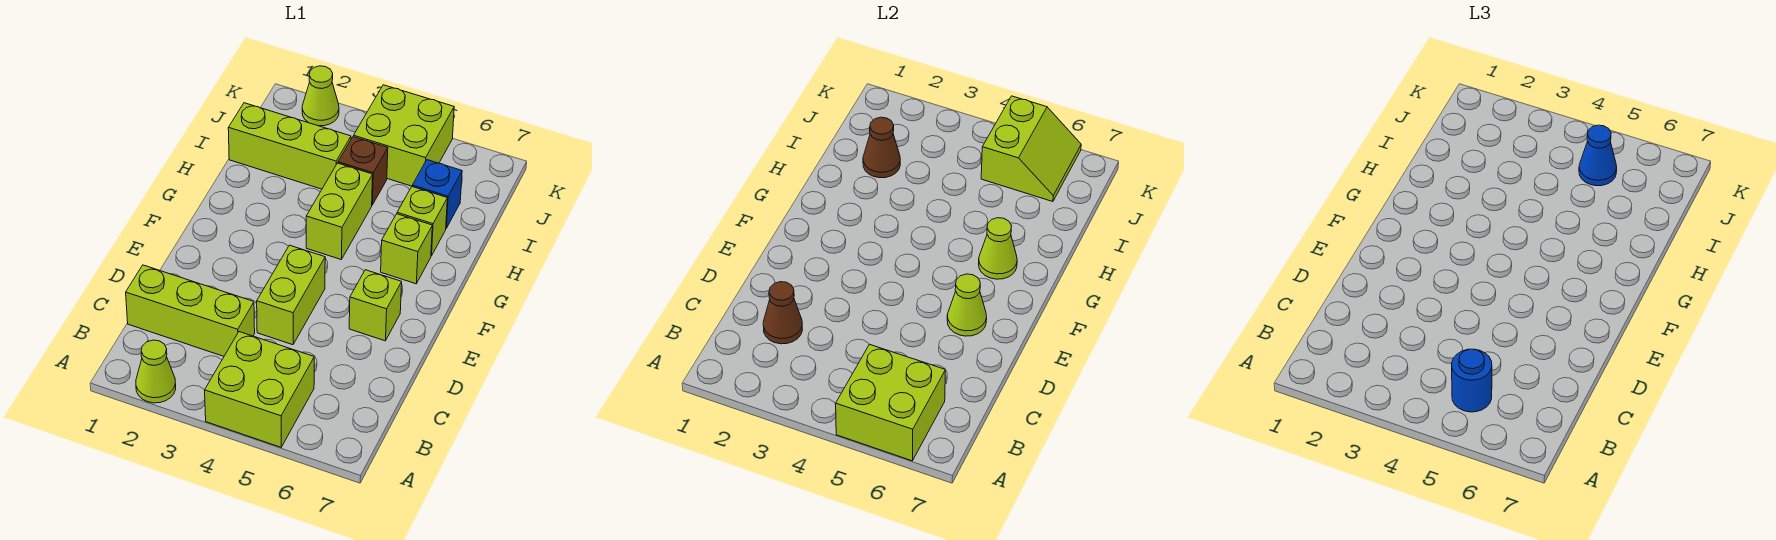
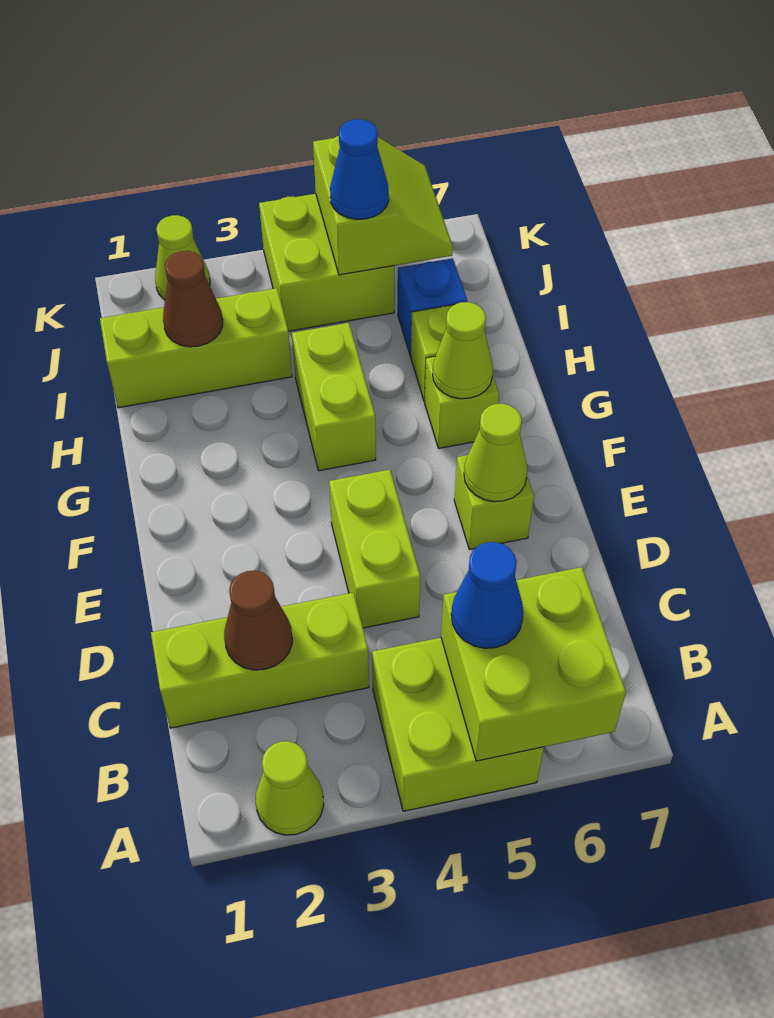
blue round brick B5 level 3 -> blue cone B5 level 3
brown brick I4 level 1 -> none

